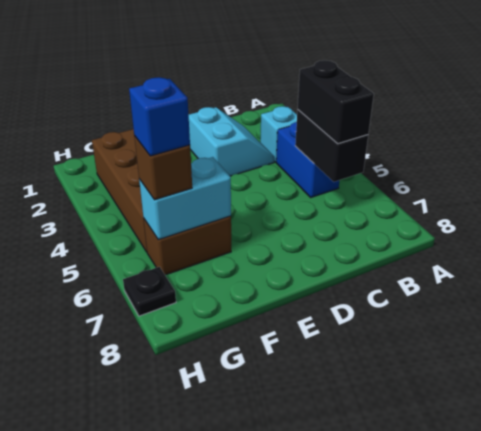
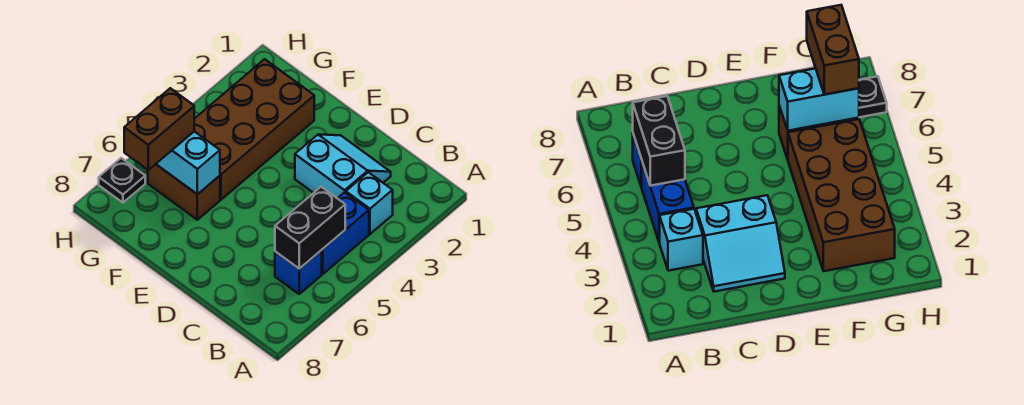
black brick B5:B6 level 3 -> none
cyan slope C2:D3 level 1 top D -> cyan slope C2:D3 level 1 top 3
brown brick G6 level 3 -> brown brick G6:G7 level 3
blue brick G6 level 4 -> blue brick B6 level 1

